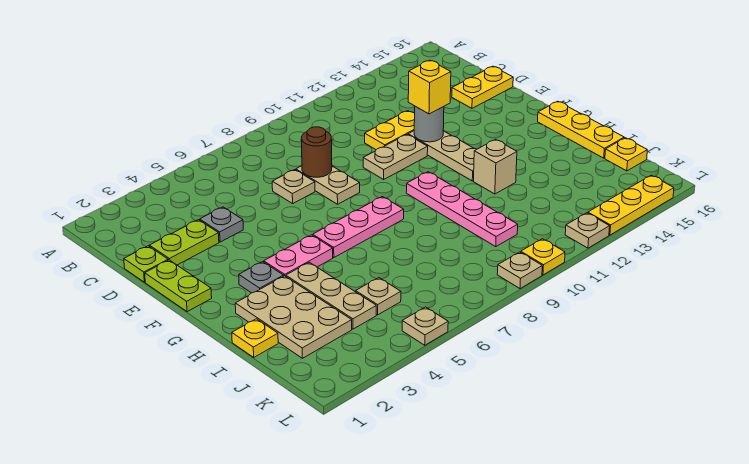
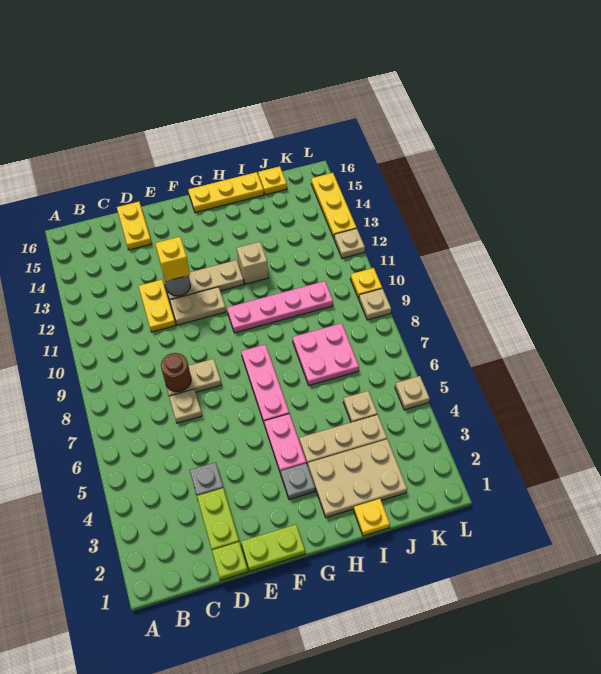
tan plate E10:E11 level 1 -> tan plate E11:F11 level 1
none -> pink plate I7:J8 level 1

